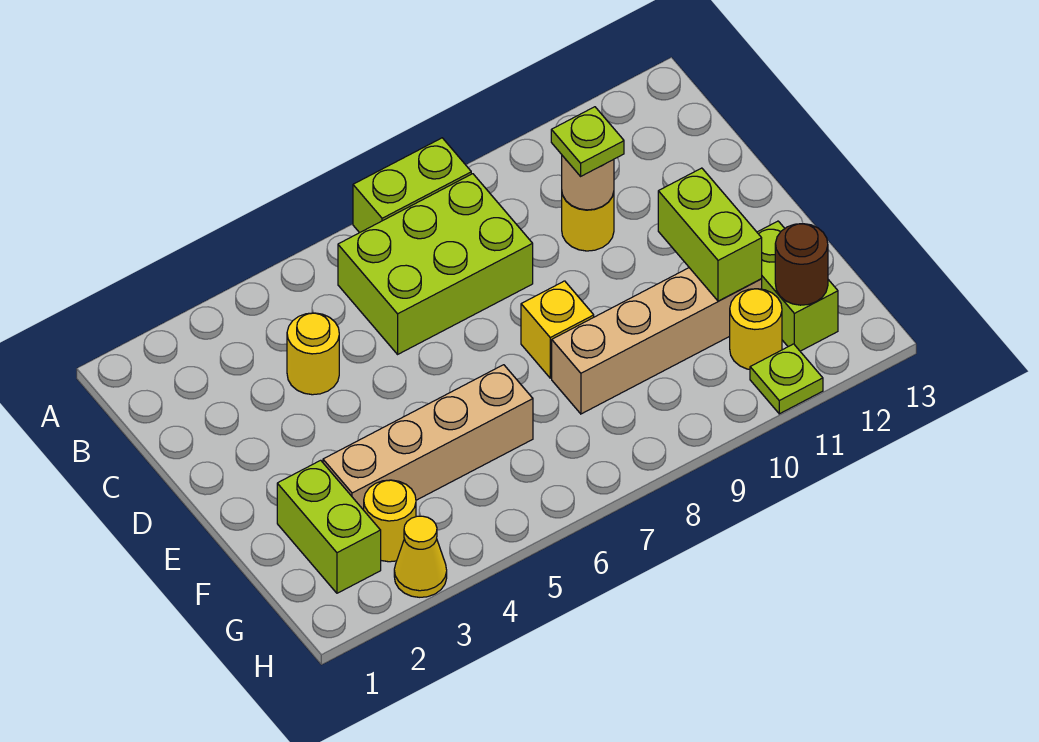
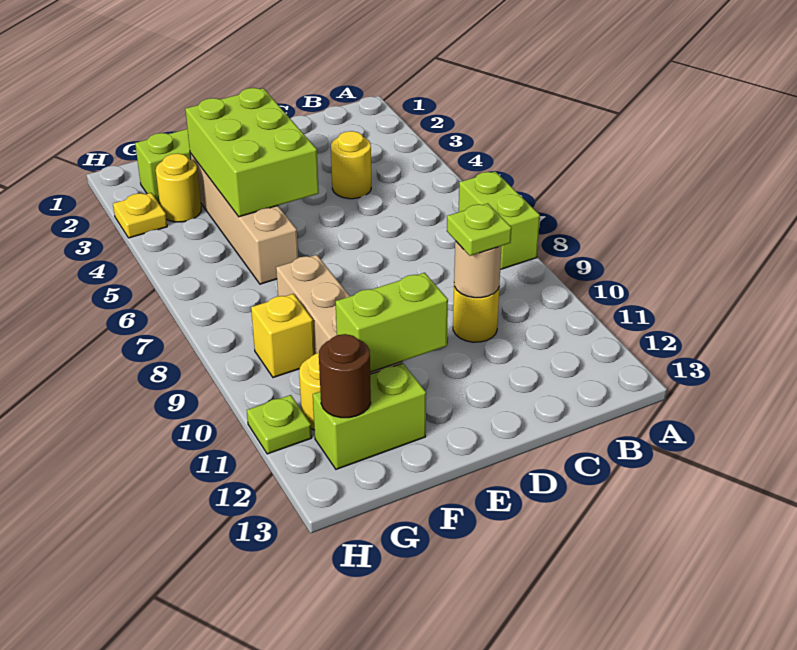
lime brick B6:C8 level 1 -> lime brick E3:F5 level 2
yellow brick E8 level 1 -> yellow brick G9 level 1
yellow cone H3 level 1 -> yellow plate H3 level 1

